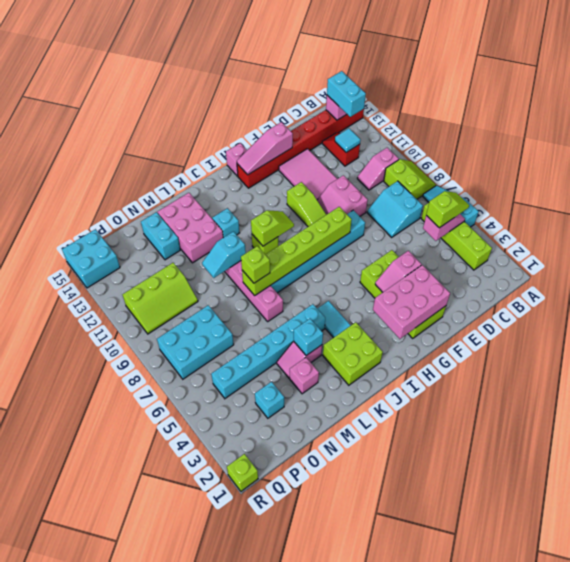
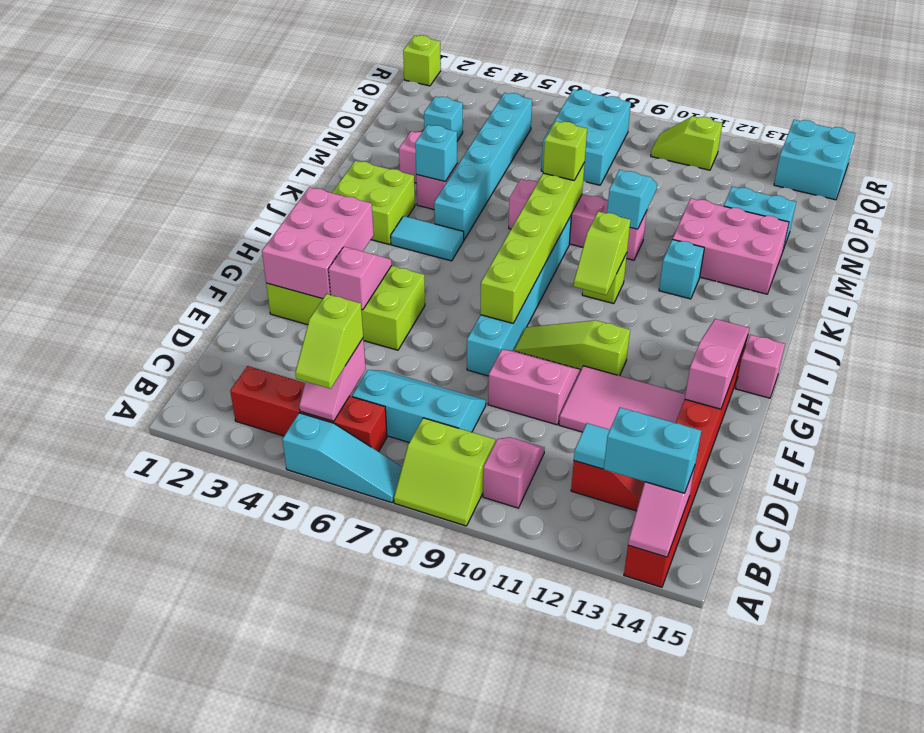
lime brick B3:B6 level 1 -> red brick B3:B6 level 1
cyan slope C7:D8 level 1 top C -> cyan slope C6:D8 level 1 top C
lime slope O10:Q11 level 1 top 11 -> lime slope Q10:Q11 level 1 top 11

